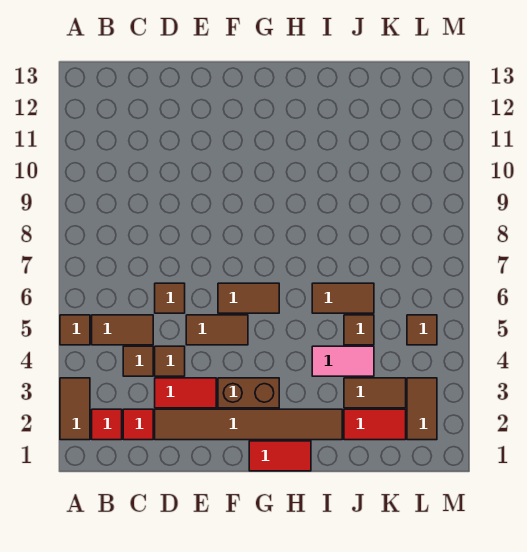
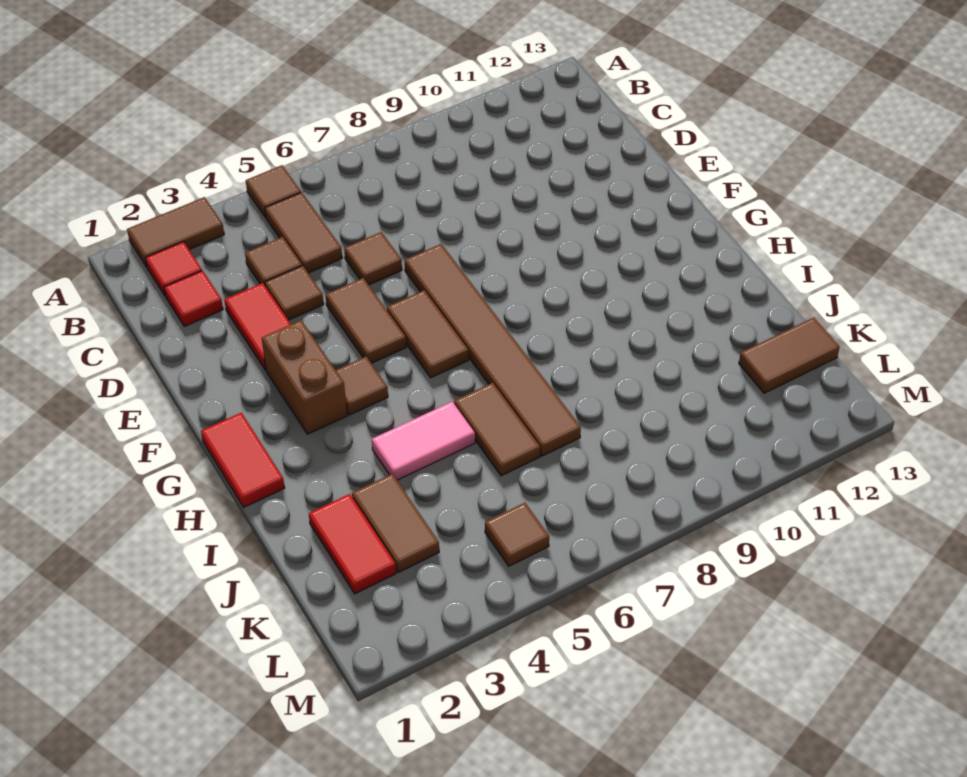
brown tile D2:I2 level 1 -> brown tile E7:J7 level 1
pink tile I4:J4 level 1 -> pink tile I4:I5 level 1
brown tile J5 level 1 -> brown tile G4 level 1
brown tile L2:L3 level 1 -> brown tile K12:K13 level 1

